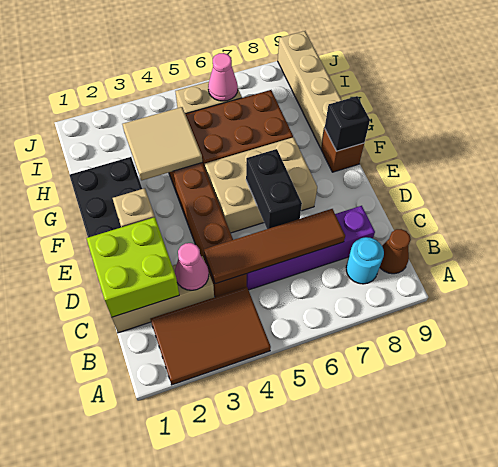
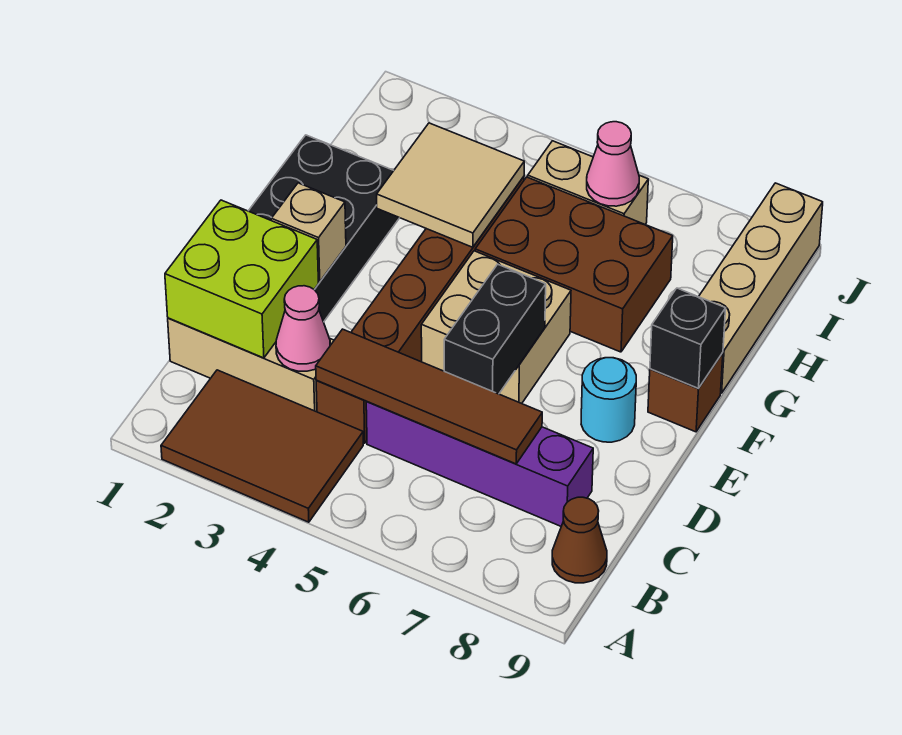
cyan round brick B8 level 1 -> cyan round brick E8 level 1
tan brick E5:F7 level 1 -> tan brick E5:F6 level 1

